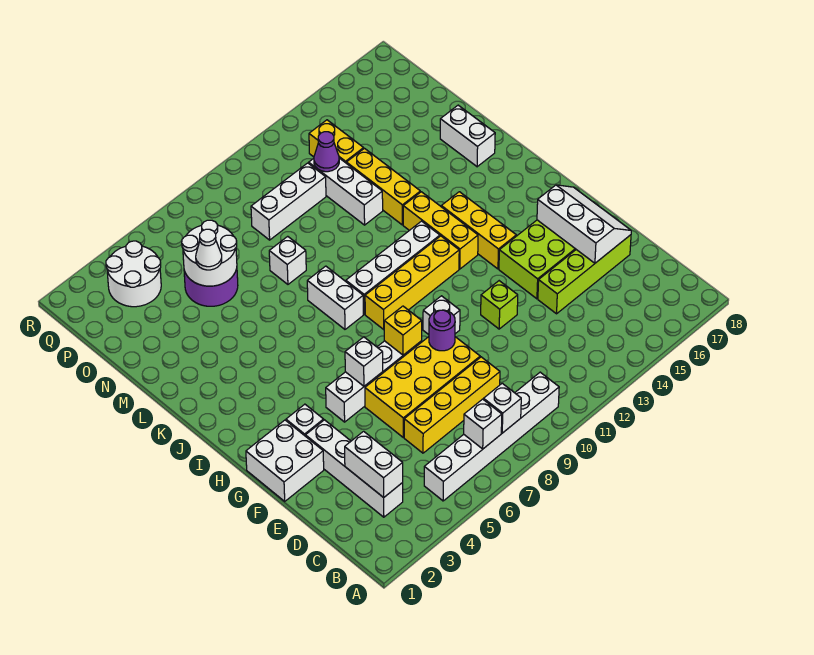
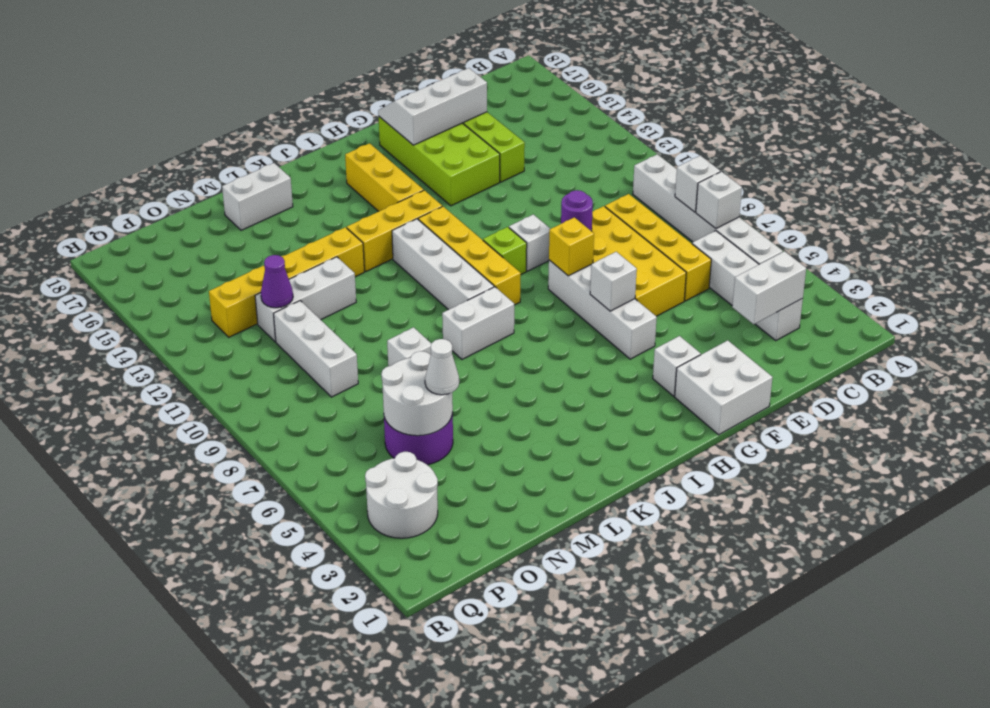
white brick C3:F3 level 1 -> white brick C3:C6 level 1
lime brick F12 level 1 -> lime brick H10 level 1
yellow brick H14:J14 level 1 -> yellow brick I14:I16 level 1

